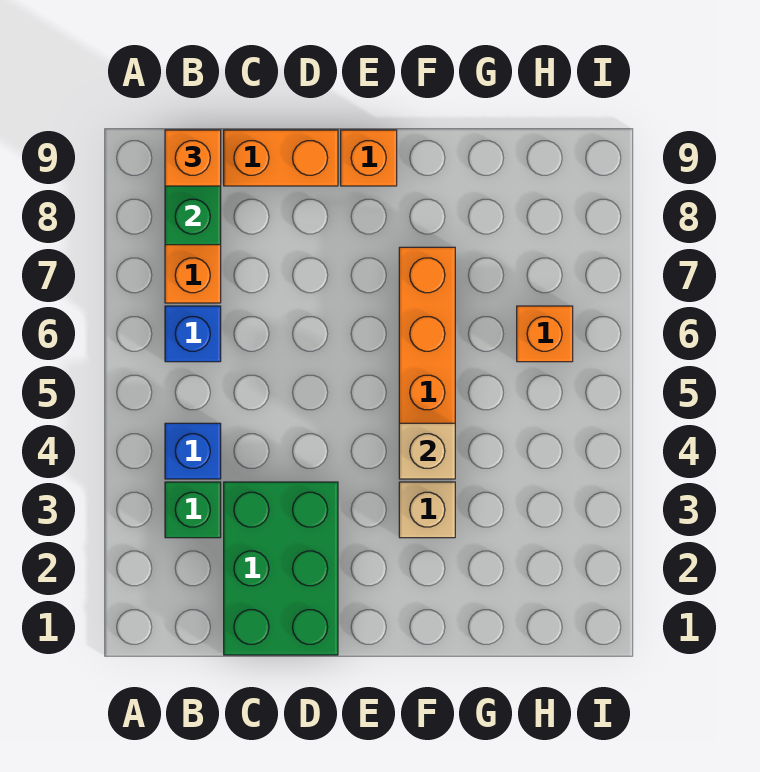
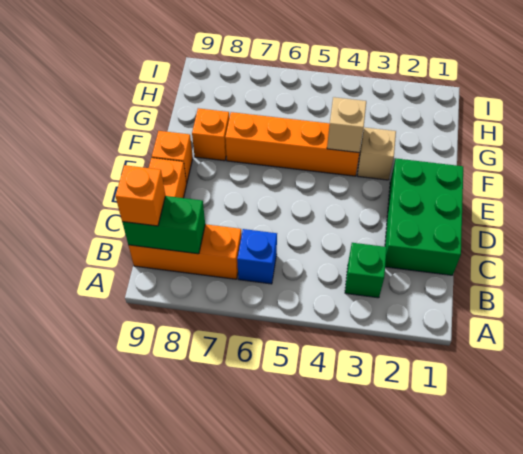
blue brick B4 level 1 -> none
green brick C1:D3 level 1 -> green brick C1:E2 level 1
orange brick H6 level 1 -> orange brick F8 level 1

